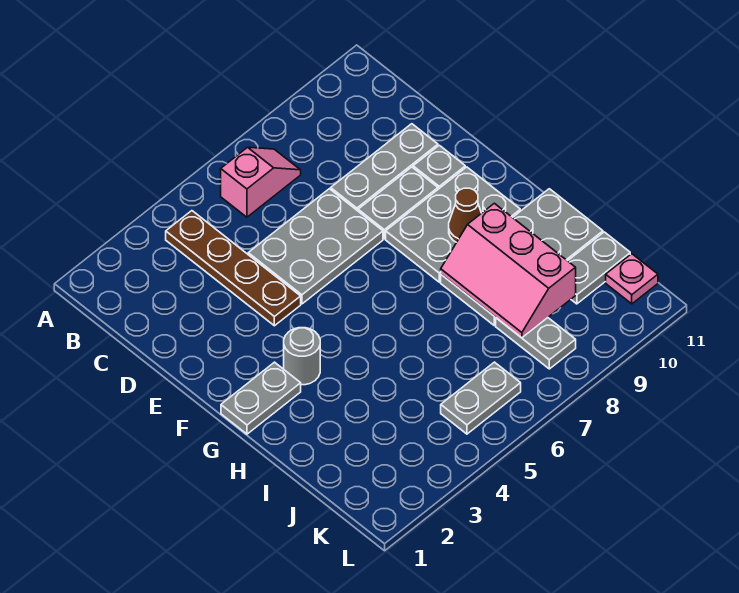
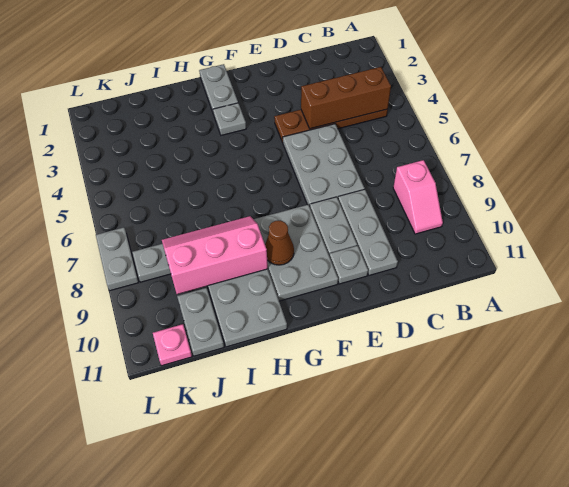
none -> brown brick B4:D4 level 2
pink slope B6:B7 level 1 top 6 -> pink slope B8:B9 level 1 top 8
grey round brick G3 level 1 -> grey plate G3 level 1
grey plate K5:K6 level 1 -> grey plate L7:L8 level 1

